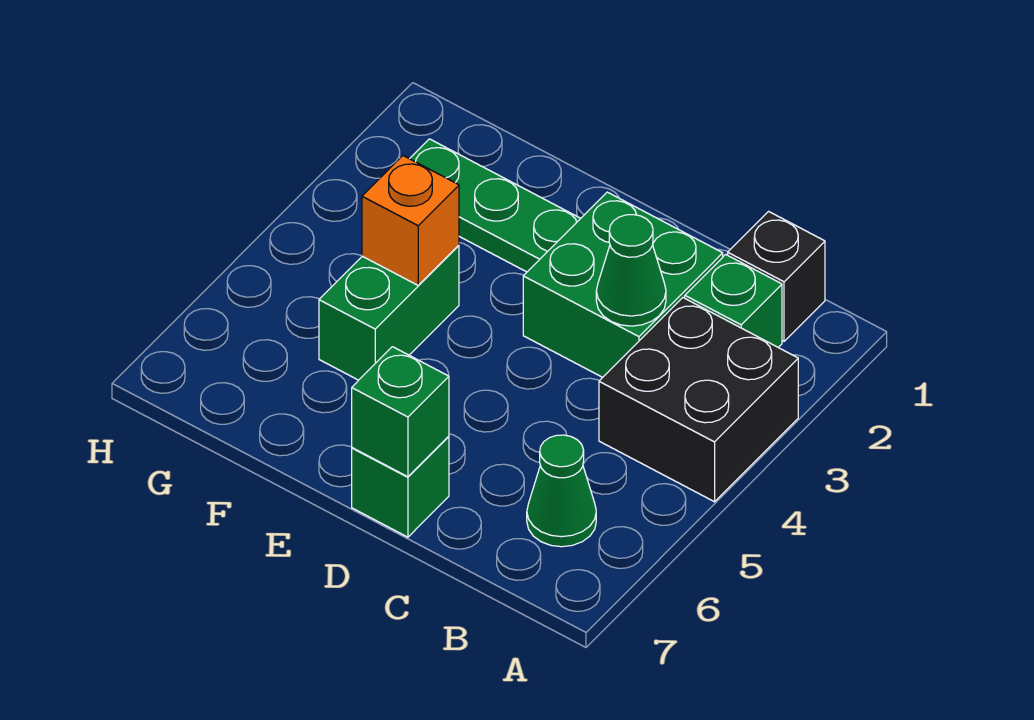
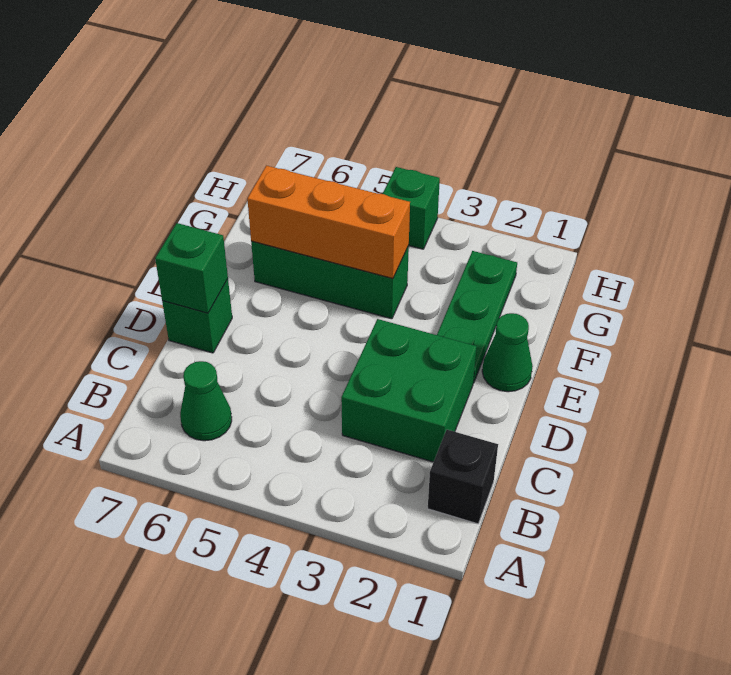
black brick A3:B4 level 1 -> none
green brick B2 level 1 -> green brick H4 level 1
green cone C3 level 2 -> green cone E1 level 1
green brick F4:F5 level 1 -> green brick F4:F6 level 1
orange brick F4 level 2 -> orange brick F4:F6 level 2

